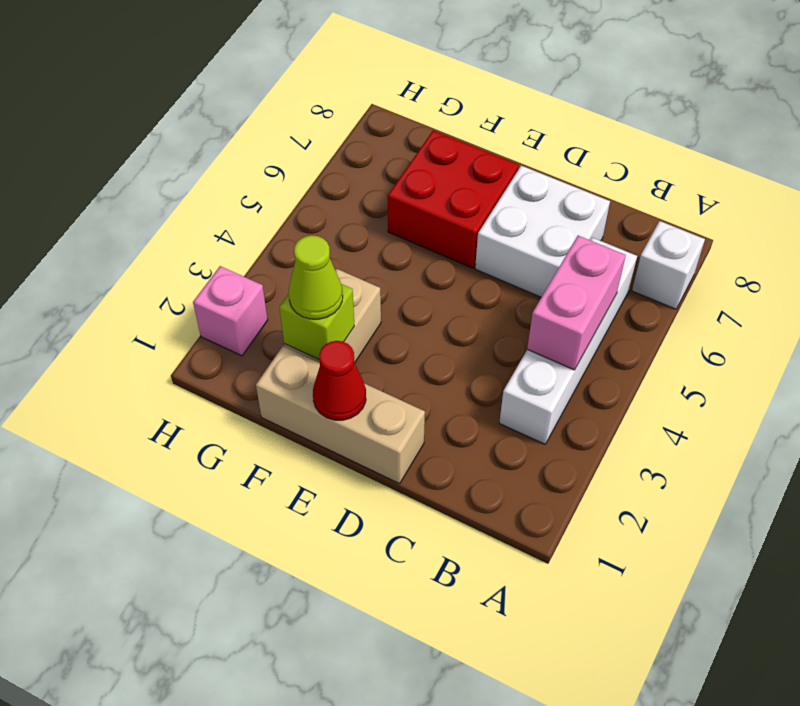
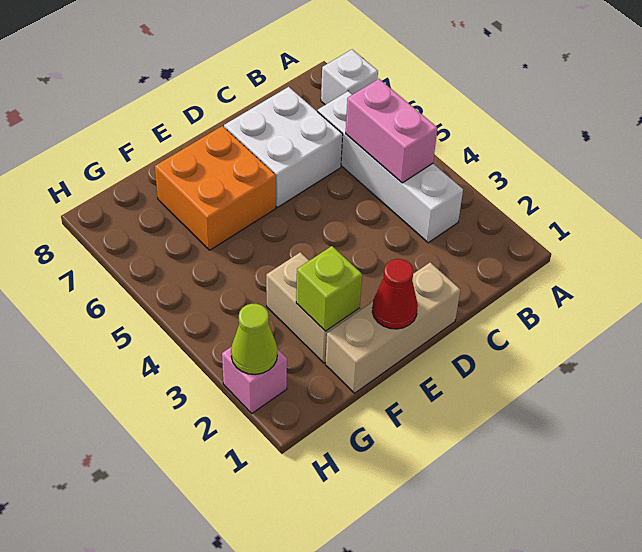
red brick E6:F7 level 1 -> orange brick E6:F7 level 1
lime cone F2 level 3 -> lime cone H2 level 2

